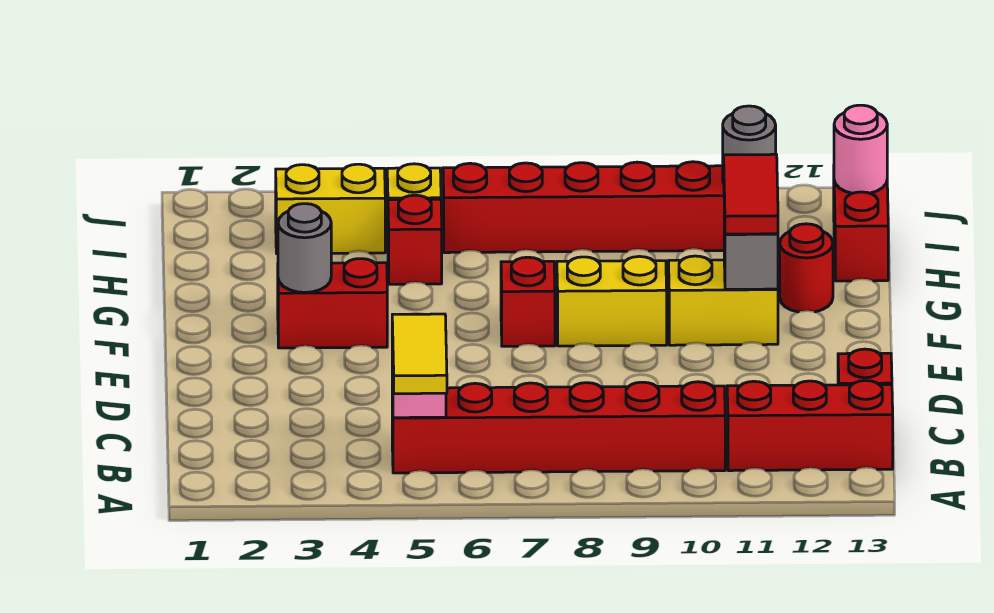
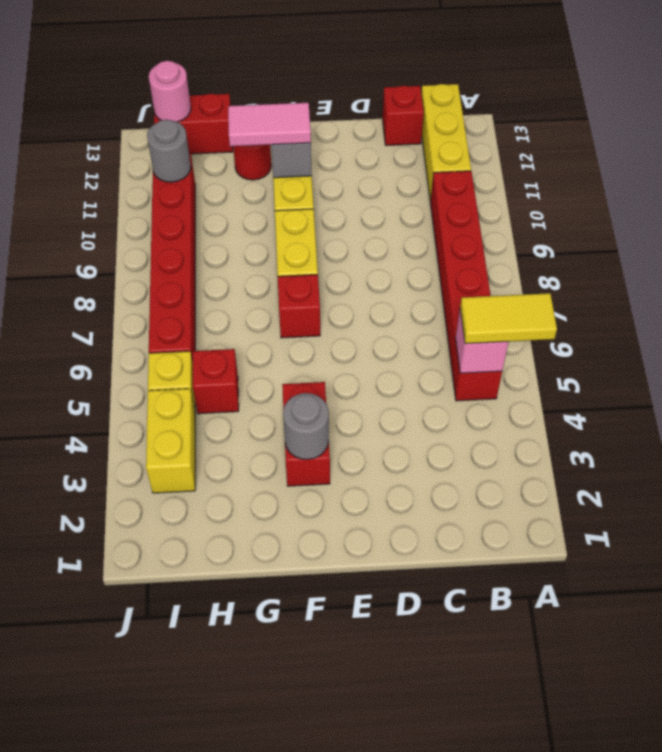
red brick B11:B13 level 1 -> yellow brick B11:B13 level 1
red tile F11:G11 level 3 -> pink tile F11:G11 level 3

